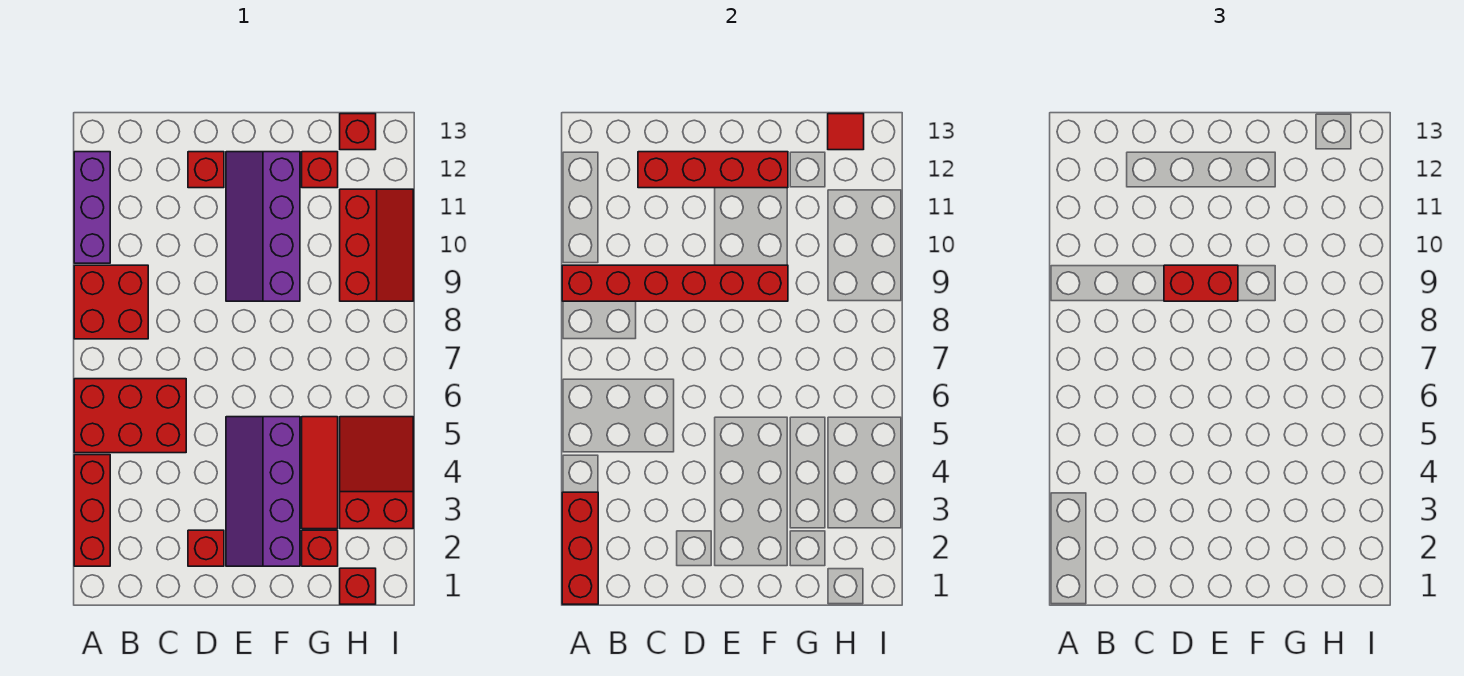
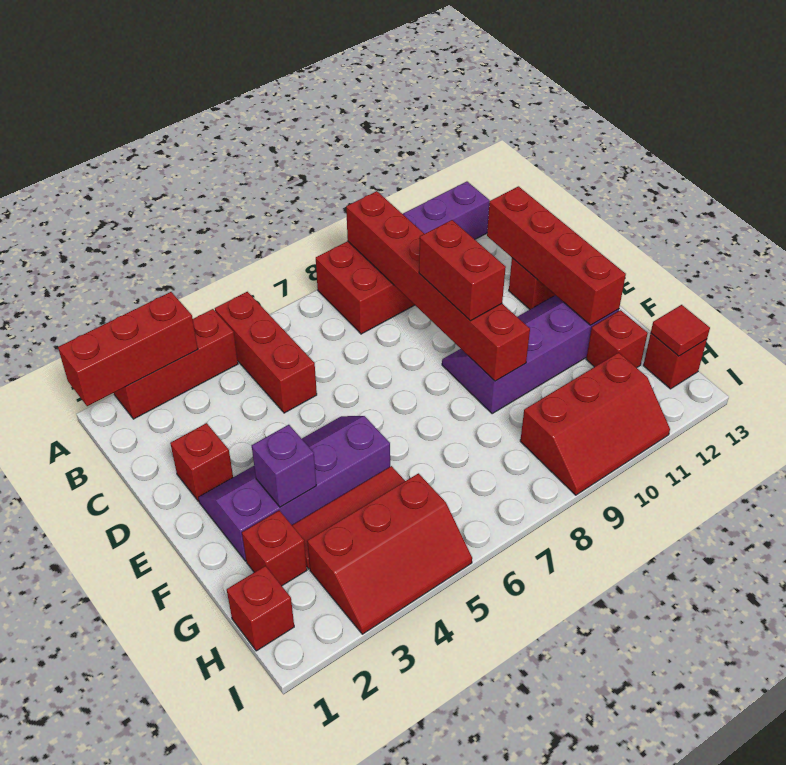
red brick A5:C6 level 1 -> red brick A5:C5 level 1
none -> purple brick F3 level 2
red slope H3:I5 level 1 top 3 -> red slope H3:I5 level 1 top H

